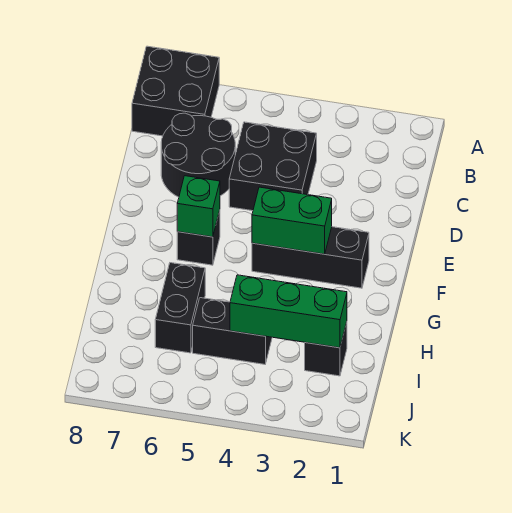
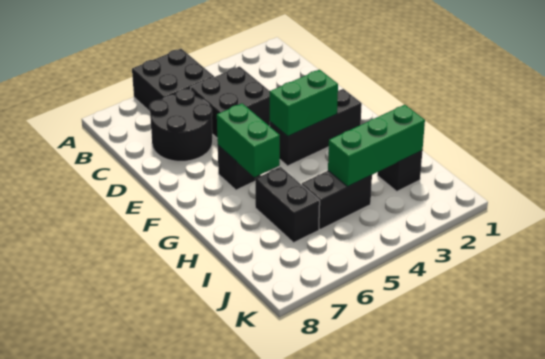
black brick A7:B8 level 1 -> black brick A5:B6 level 1
green brick F6 level 2 -> green brick F6:G6 level 2

